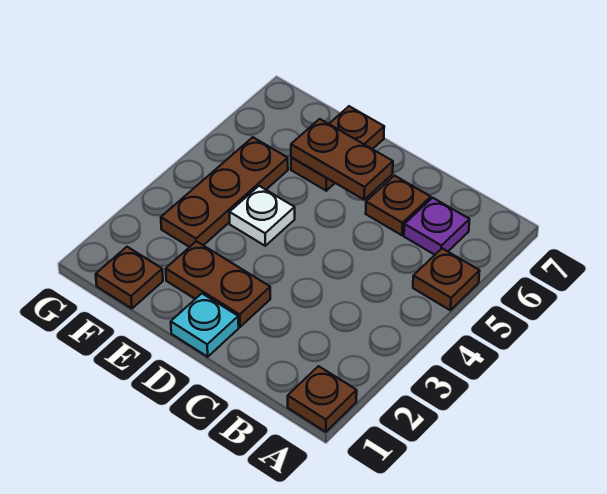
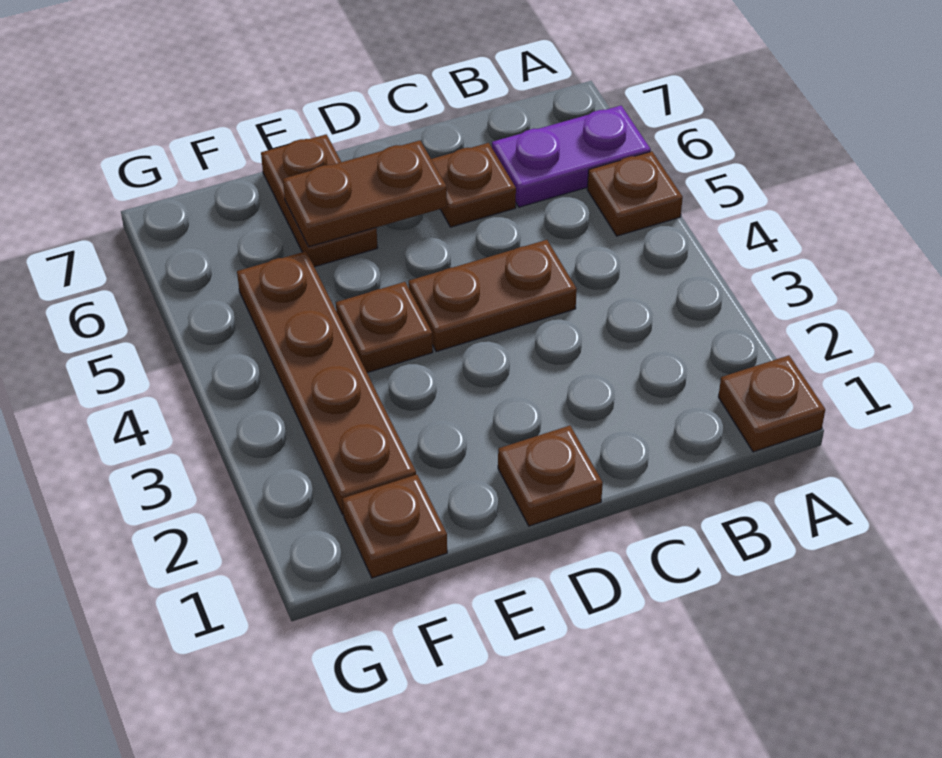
purple plate B6 level 1 -> purple plate A6:B6 level 1
cyan plate D1 level 1 -> brown plate D1 level 1
brown plate D2:E2 level 1 -> brown plate C4:D4 level 1
white plate E4 level 1 -> brown plate E4 level 1
brown plate F3:F5 level 1 -> brown plate F2:F5 level 1

